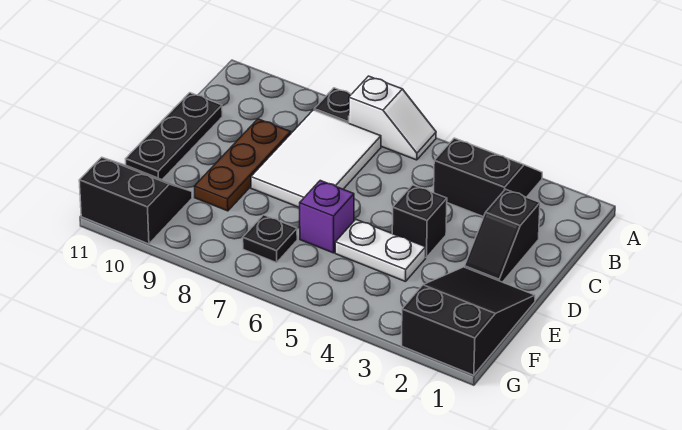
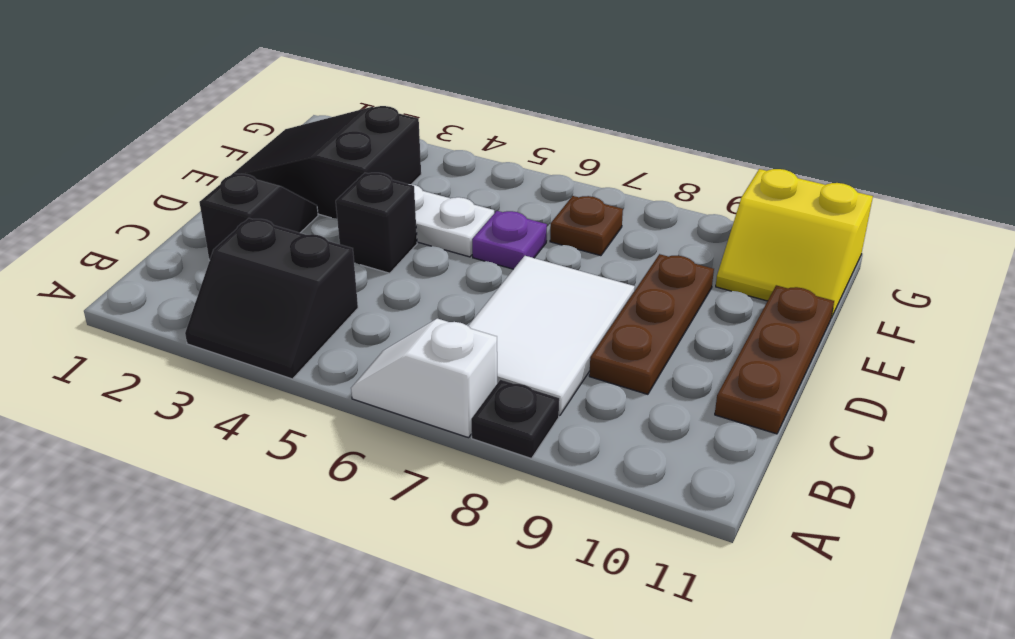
black plate C11:E11 level 1 -> brown plate C11:E11 level 1
black slope E1:G2 level 1 top G -> black slope E1:F3 level 1 top 3
purple brick E6 level 1 -> purple plate E6 level 1
black plate F7 level 1 -> brown plate F7 level 1
black slope F10:G11 level 1 top G -> yellow slope F10:G11 level 1 top G

